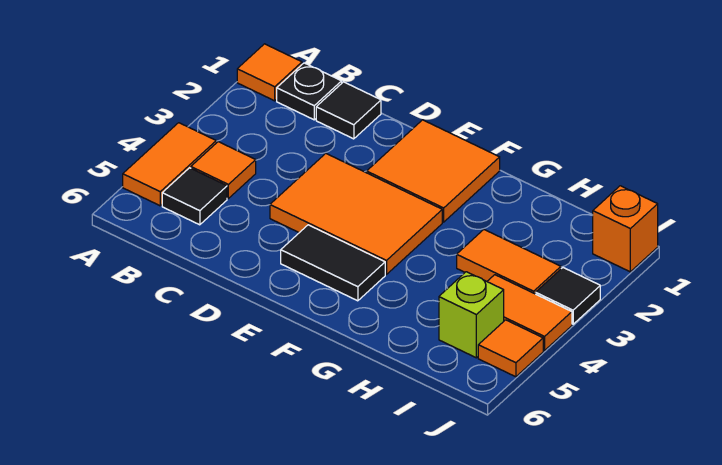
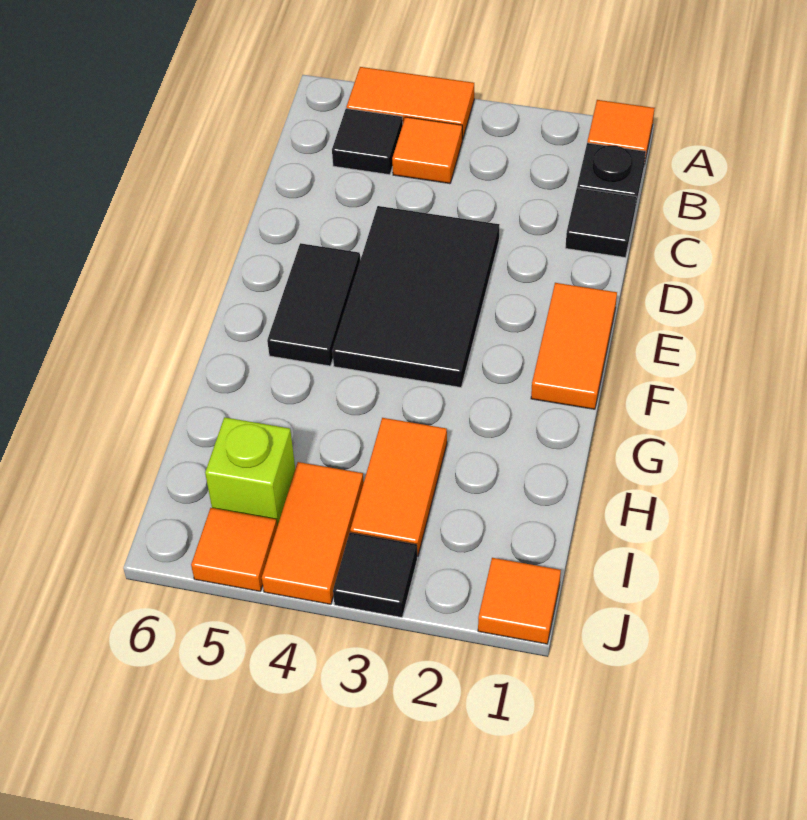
orange tile D3:F4 level 1 -> black tile D3:F4 level 1
orange tile E1:F2 level 1 -> orange tile E1:F1 level 1
orange brick J1 level 1 -> orange tile J1 level 1

